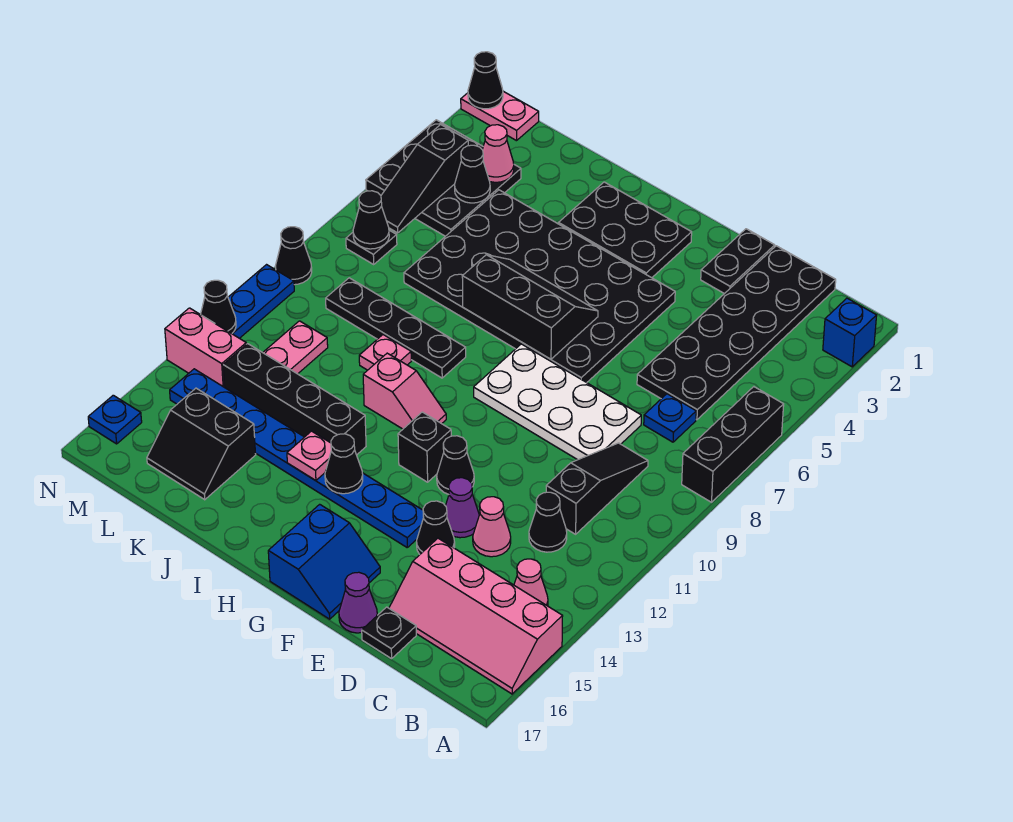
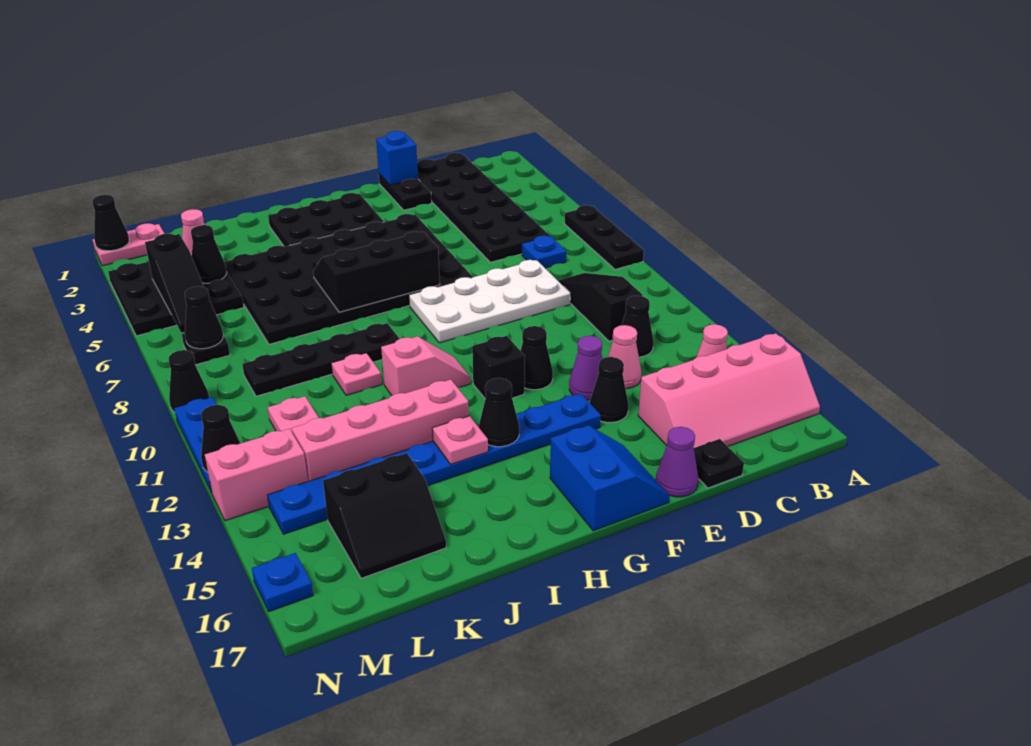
blue brick A2 level 1 -> blue brick E1 level 2
black brick A6:A8 level 1 -> black plate A6:A8 level 1
black brick I13:L13 level 1 -> pink brick I13:L13 level 1

